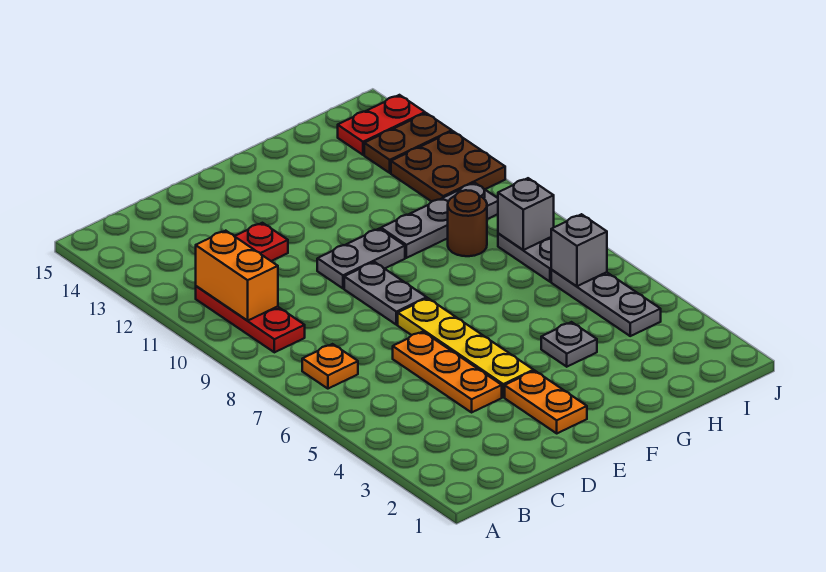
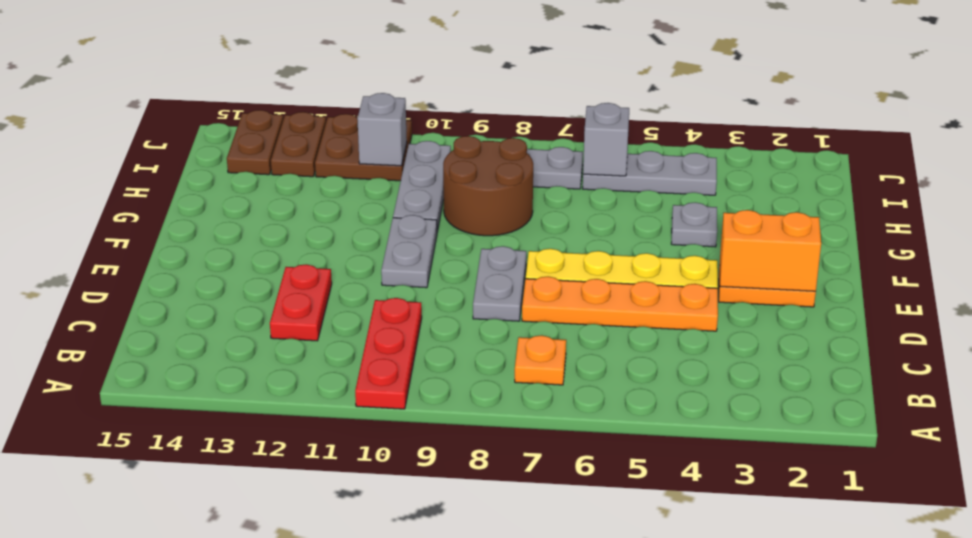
red plate B9:B11 level 1 -> red plate A10:C10 level 1
orange brick B10:B11 level 2 -> orange brick E2:E3 level 2
orange plate D4:D6 level 1 -> orange plate D4:D7 level 1
grey plate E8:E9 level 1 -> grey plate D8:E8 level 1
brown round brick H9 level 1 -> brown round brick G8:H9 level 1
grey brick I8 level 2 -> grey brick I11 level 2
red plate I14:J14 level 1 -> brown plate I14:J14 level 1

